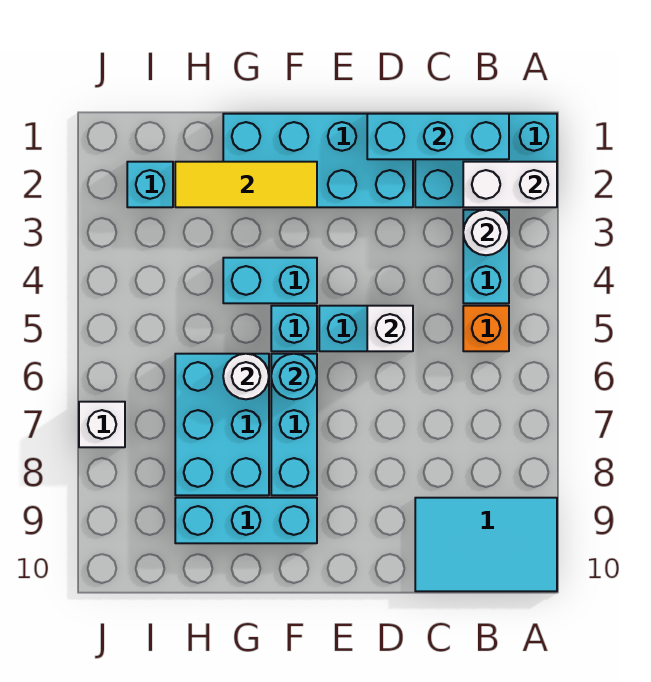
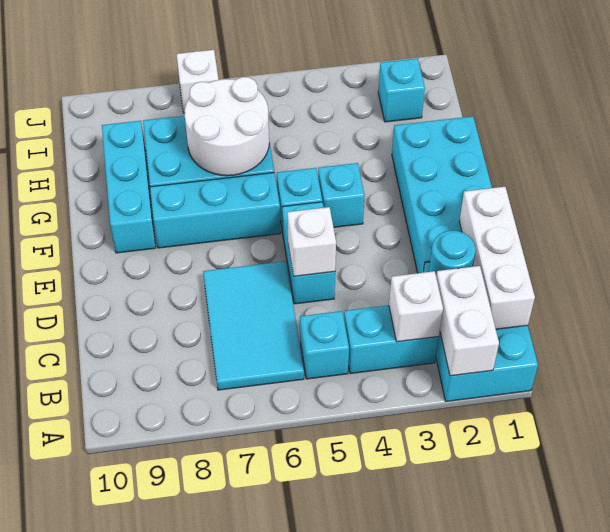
cyan tile A9:C10 level 1 -> cyan tile B6:D7 level 1
cyan brick B1:D1 level 2 -> white brick B1:D1 level 2
white round brick B3 level 2 -> white brick B3 level 2
orange brick B5 level 1 -> cyan brick B5 level 1
yellow tile F2:H2 level 2 -> none
cyan brick F4:G4 level 1 -> cyan brick F4 level 1
cyan round brick F6 level 2 -> cyan round brick C2 level 2
white round brick G6 level 2 -> white round brick G6:H7 level 2

